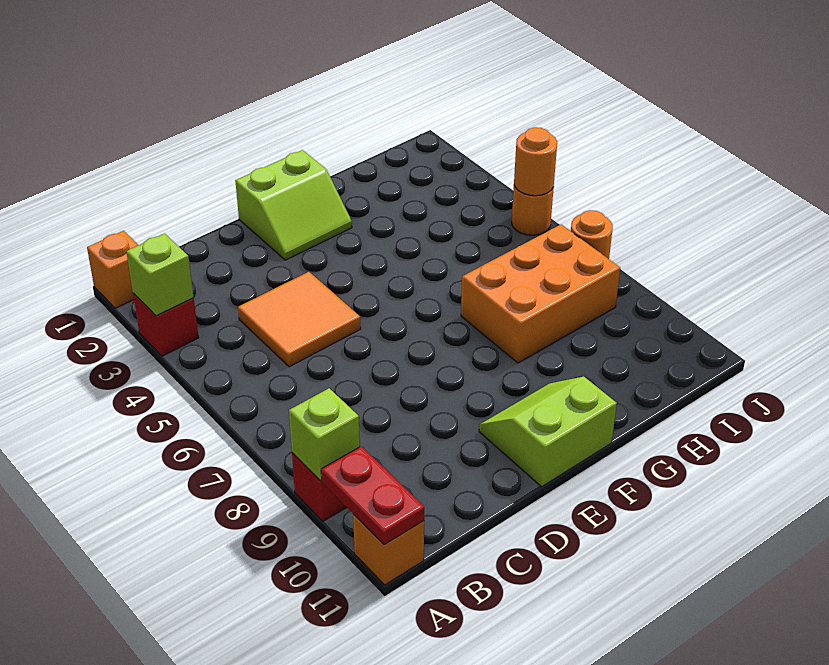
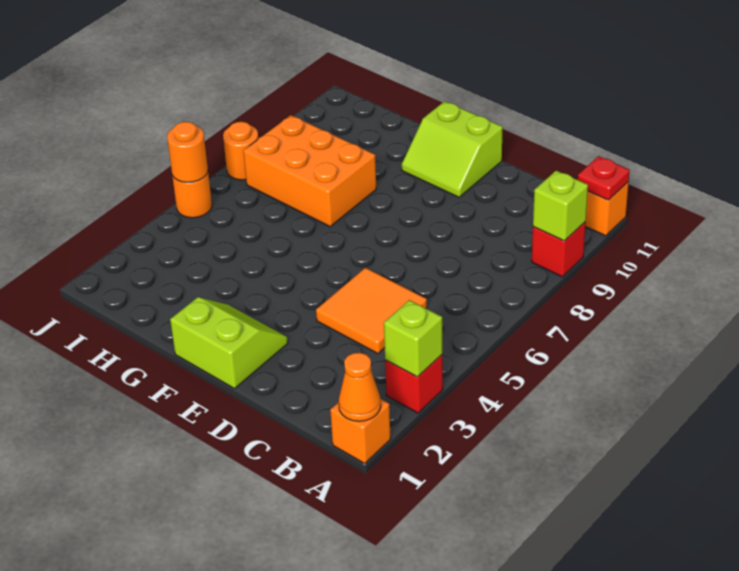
none -> orange cone A1 level 2
red plate A10:A11 level 2 -> red plate A11 level 2

